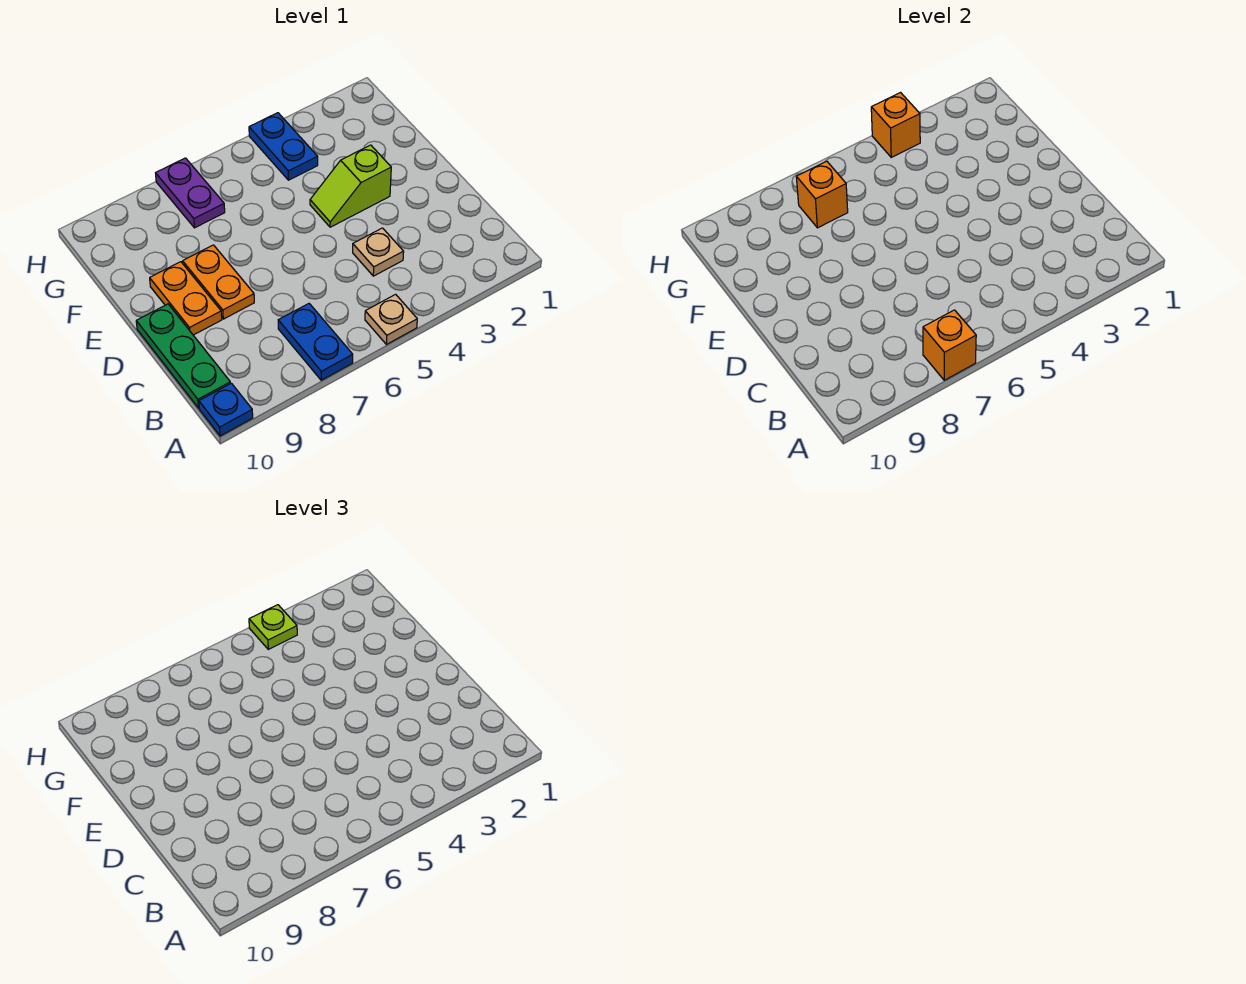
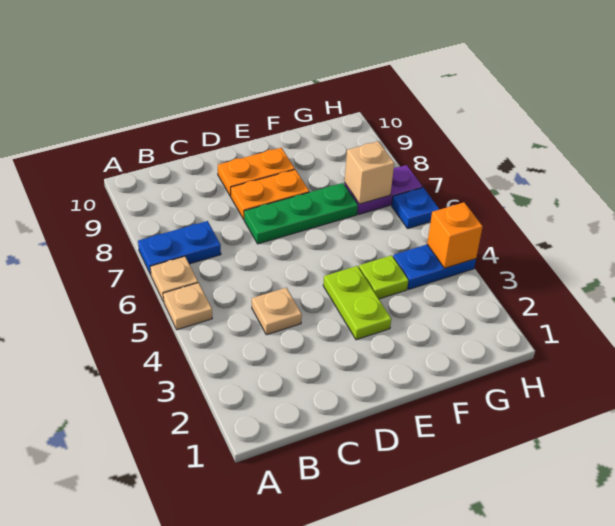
none -> tan plate A6 level 1
orange brick A7 level 2 -> none
blue plate A10 level 1 -> blue plate H6 level 1
green plate B10:D10 level 1 -> green plate D7:F7 level 1
lime slope E3:E4 level 1 top 3 -> lime plate E3:E4 level 1
orange brick G7 level 2 -> tan brick G7 level 2
lime plate H4 level 3 -> lime plate F4 level 1

